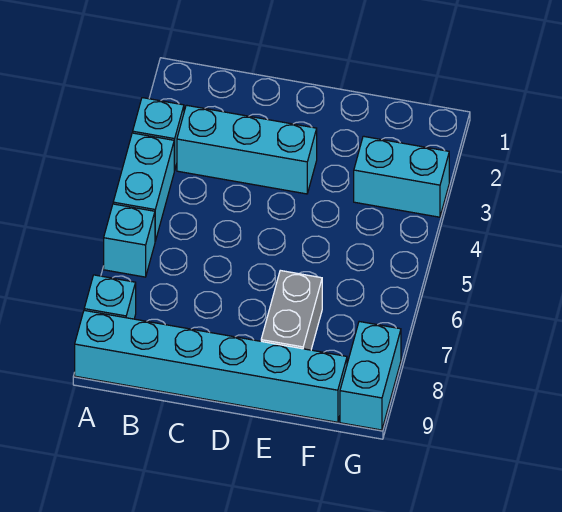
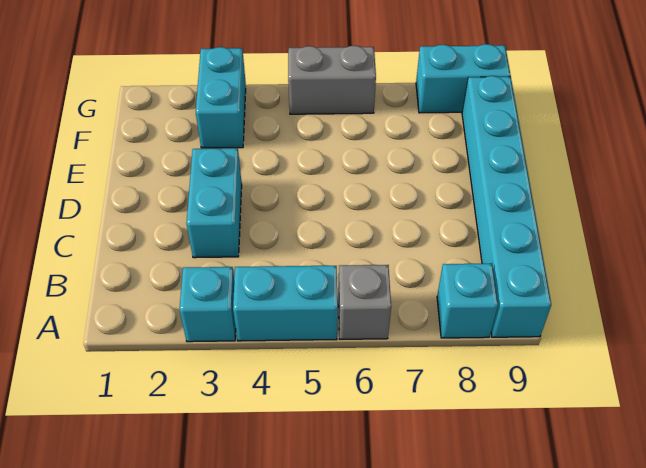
cyan brick A6 level 1 -> grey brick A6 level 1
cyan brick B3:D3 level 1 -> cyan brick C3:D3 level 1
grey brick E7:E8 level 1 -> grey brick G5:G6 level 1

